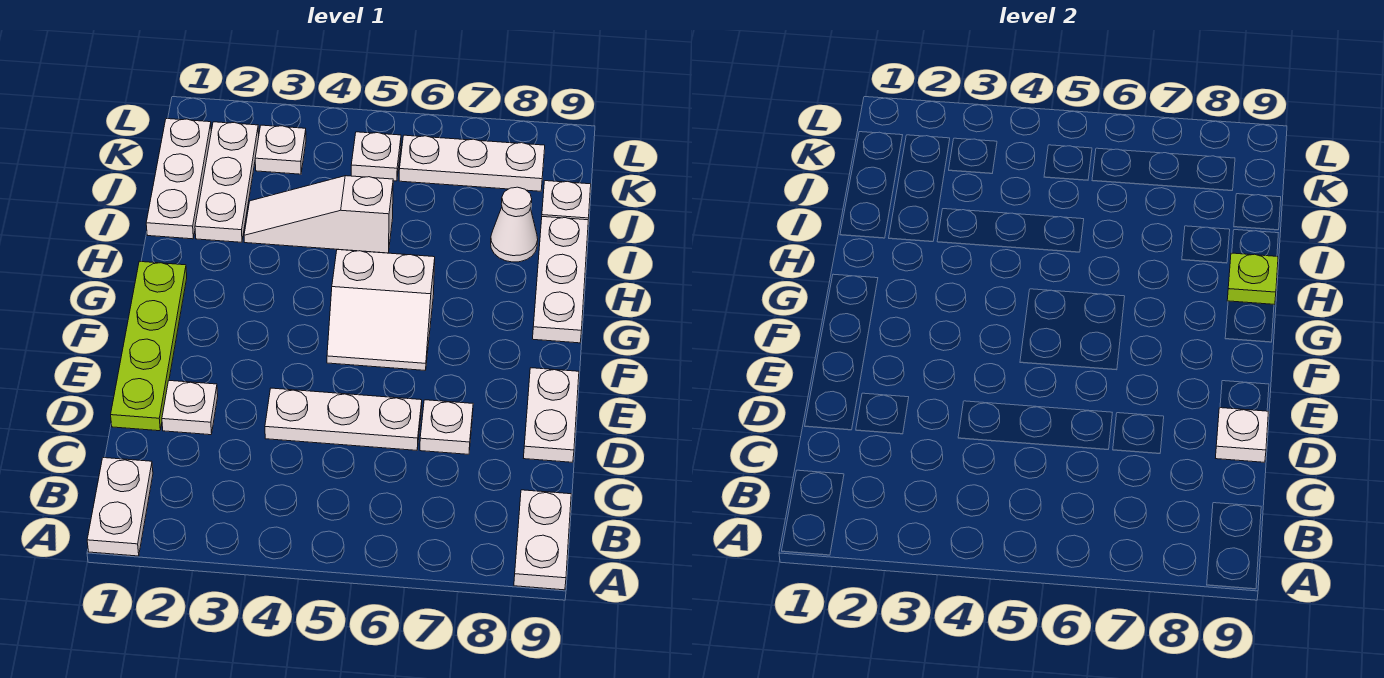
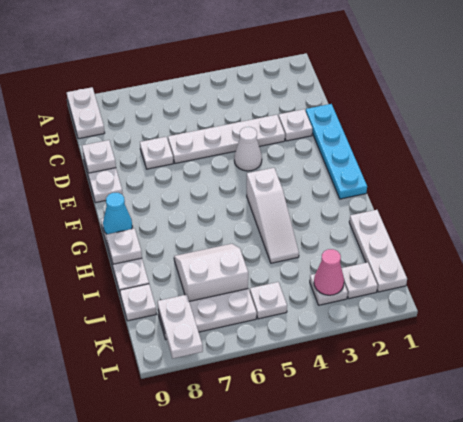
white plate A1:B1 level 1 -> white plate K8:L8 level 2
lime plate D1:G1 level 1 -> cyan plate D1:G1 level 1
white plate D4:D6 level 1 -> white plate D3:D6 level 1
white slope F5:G6 level 1 top G -> white slope I6:J7 level 1 top J
none -> cyan cone G9 level 2
lime plate H9 level 2 -> white plate H9 level 2
white plate I2:K2 level 1 -> white plate K2 level 1
white slope I3:I5 level 1 top 5 -> white slope G4:I4 level 1 top G
white cone I8 level 1 -> white cone E4 level 1
none -> pink cone K3 level 2

